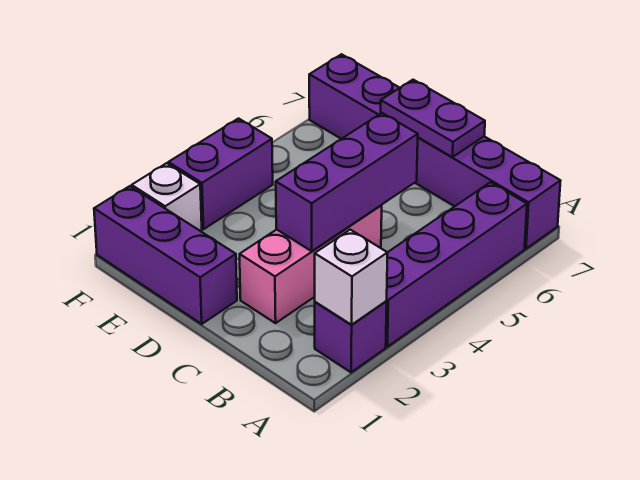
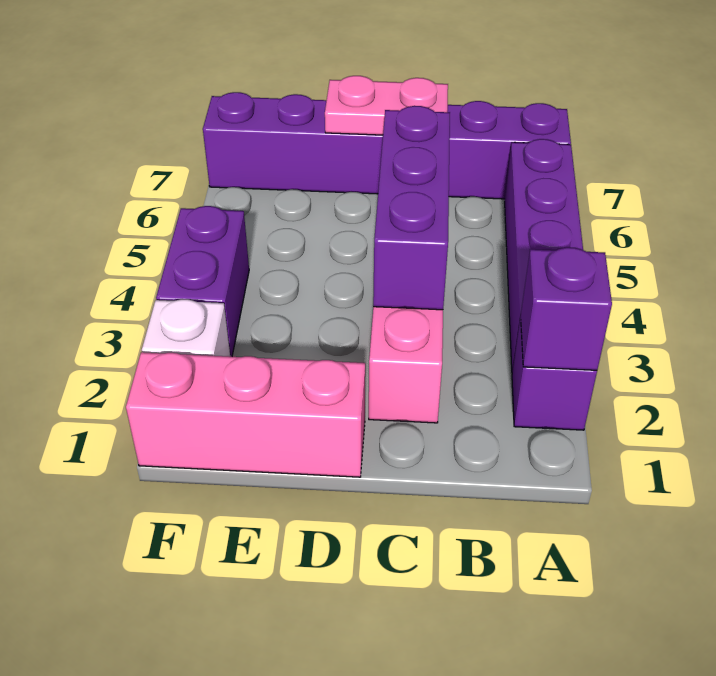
white brick A2 level 2 -> purple brick A2 level 2
purple plate C7:D7 level 2 -> pink plate C7:D7 level 2
purple brick D1:F1 level 1 -> pink brick D1:F1 level 1

